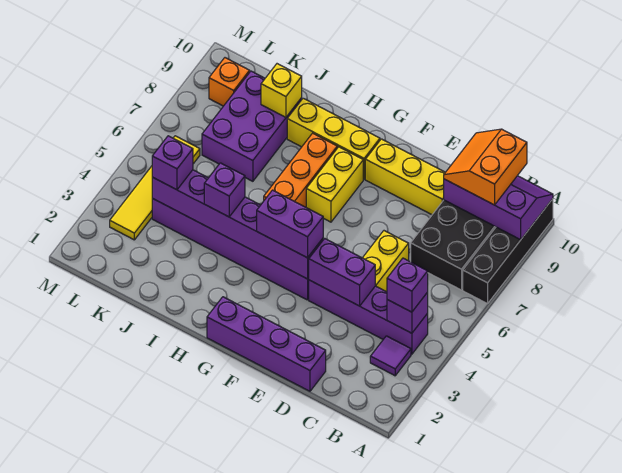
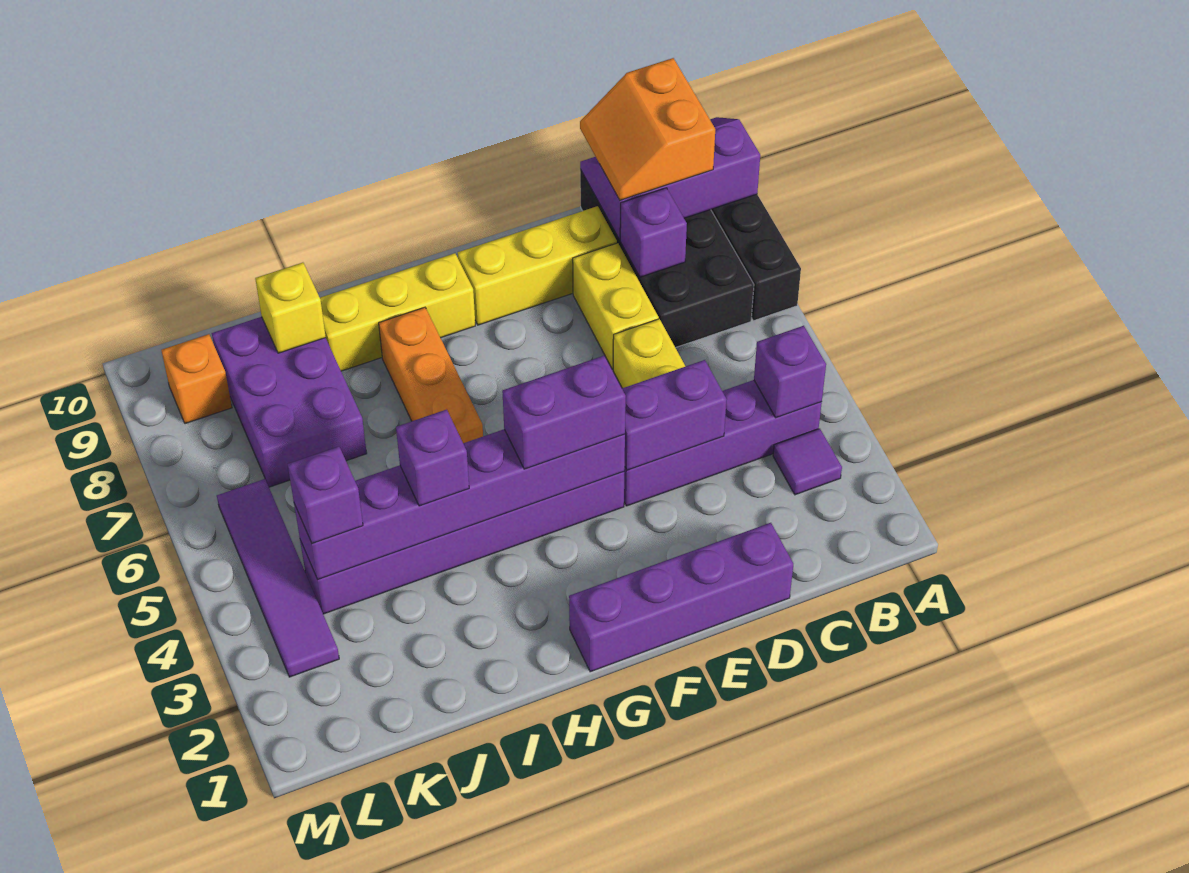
purple brick B4 level 3 -> purple brick C8 level 2
yellow brick G7:G8 level 1 -> yellow brick D7:D8 level 1
yellow tile L3:L6 level 1 -> purple tile L3:L6 level 1

